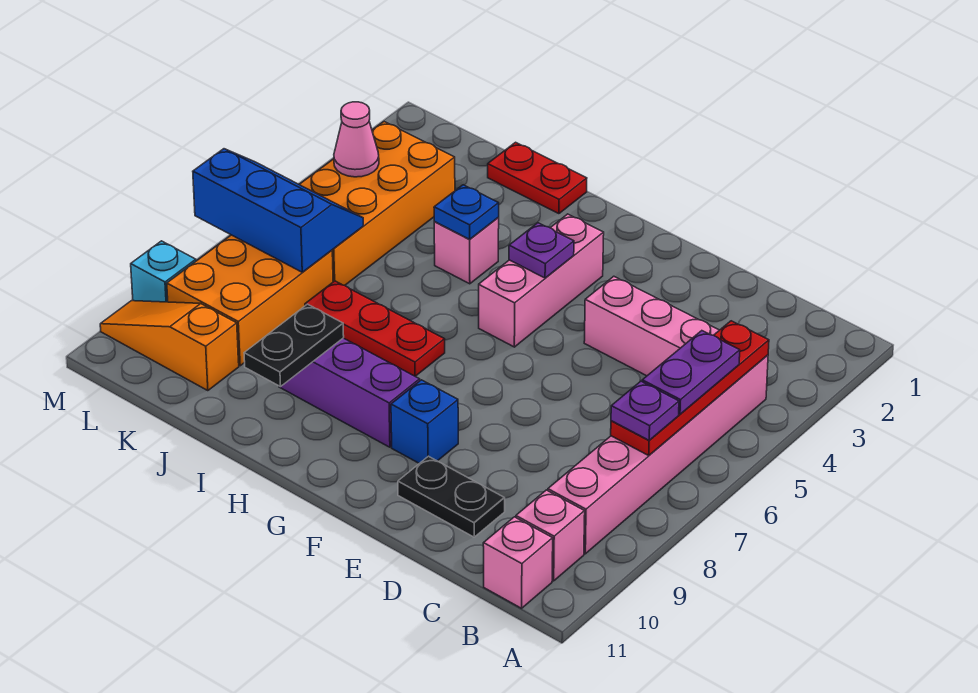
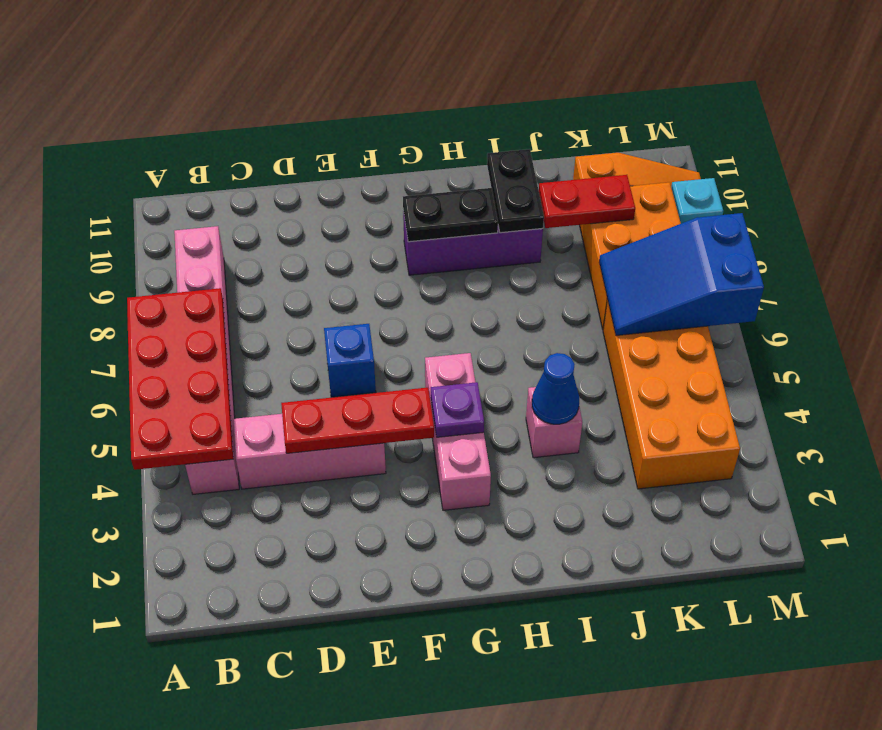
red plate B4:B7 level 2 -> red plate A4:B7 level 2
purple plate B5:B6 level 3 -> none
purple plate B7 level 3 -> none
pink brick B10 level 1 -> none
pink brick B11 level 1 -> none
black plate D10:E10 level 1 -> black plate G9:H9 level 2
blue brick F9 level 1 -> blue brick E6 level 1
red plate H7:J7 level 1 -> red plate D4:F4 level 2
red plate I1:J1 level 1 -> red plate J9:K9 level 2
blue plate I4 level 2 -> blue cone I4 level 2
blue slope K6:M7 level 2 top 7 -> blue slope K6:M7 level 2 top M
pink cone L4 level 2 -> none

